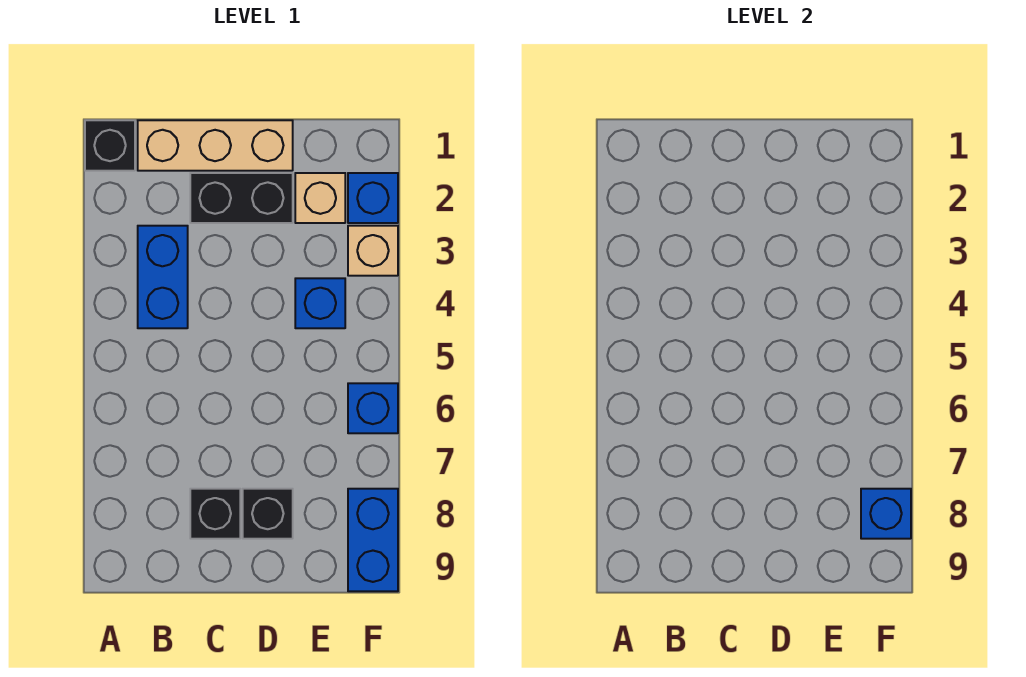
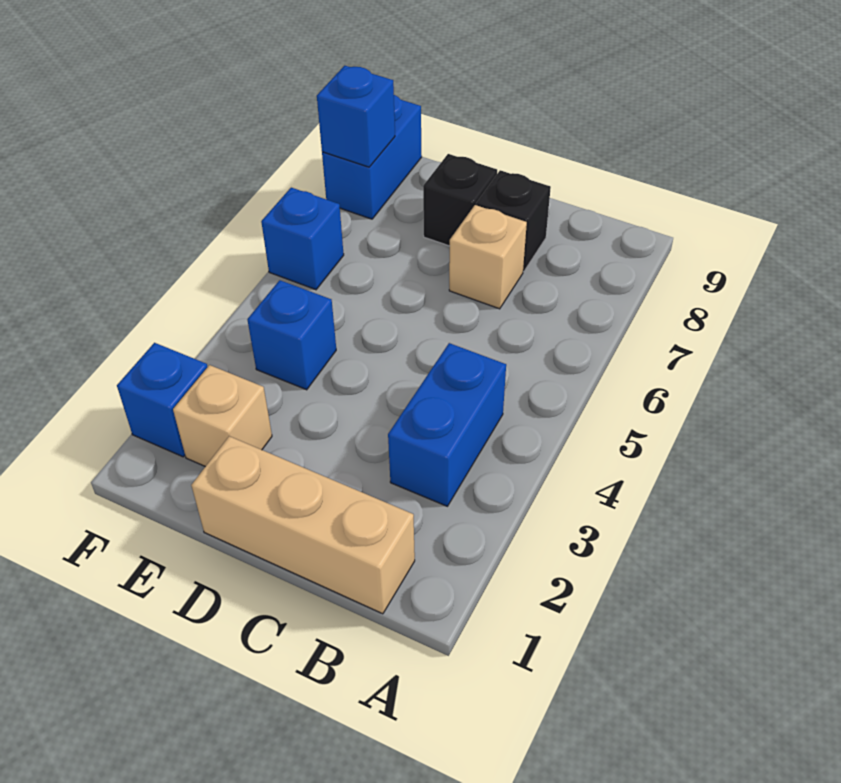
black brick A1 level 1 -> none
black brick C2:D2 level 1 -> none
tan brick F3 level 1 -> tan brick C7 level 1

